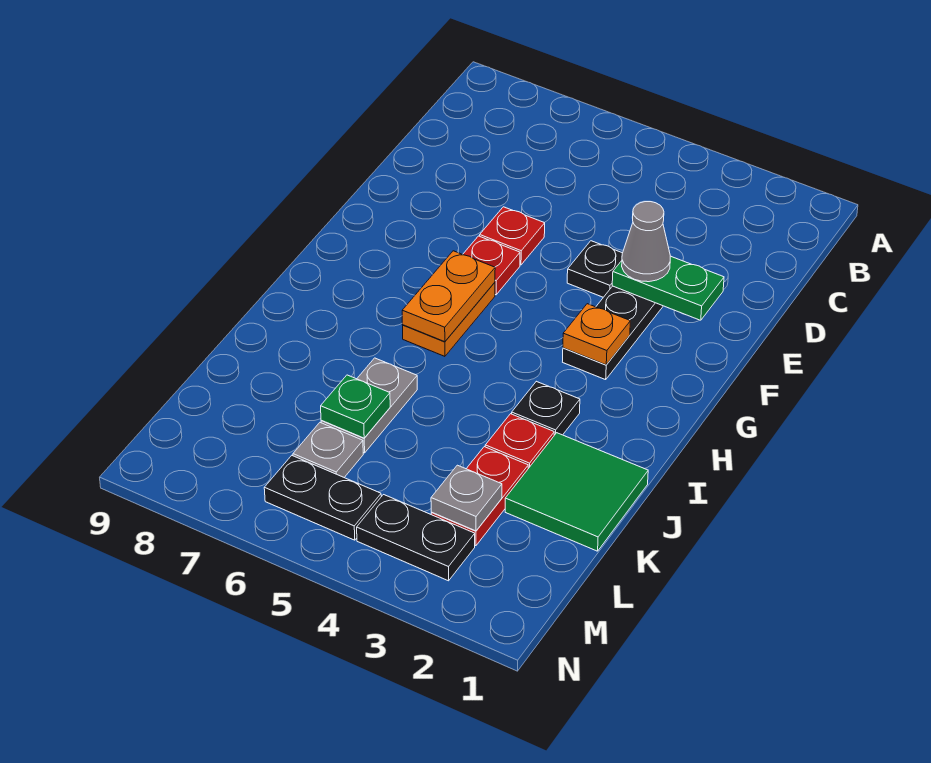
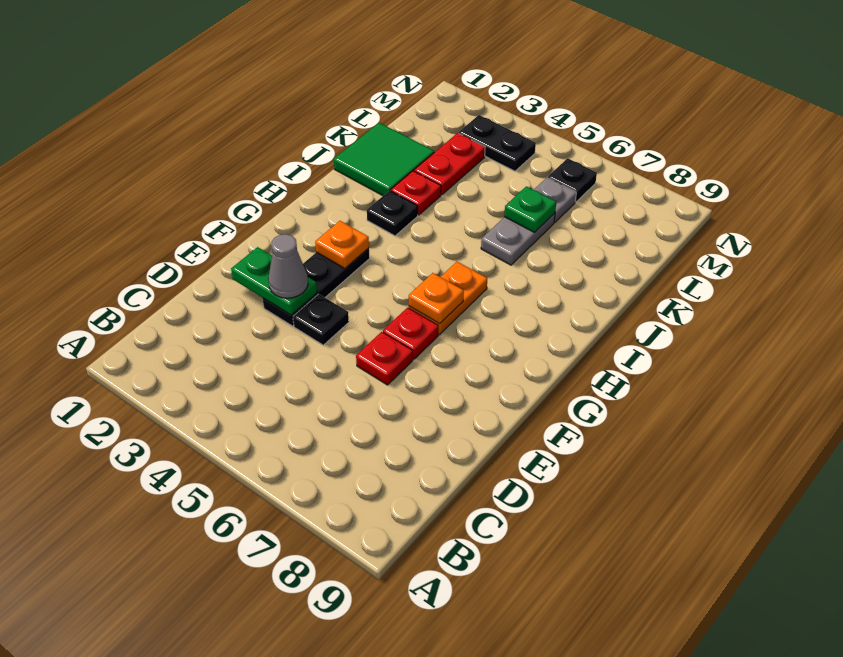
orange plate G6:H6 level 2 -> orange plate G6 level 2
grey plate L3 level 2 -> none
black plate M5:M6 level 1 -> black plate M6 level 1

